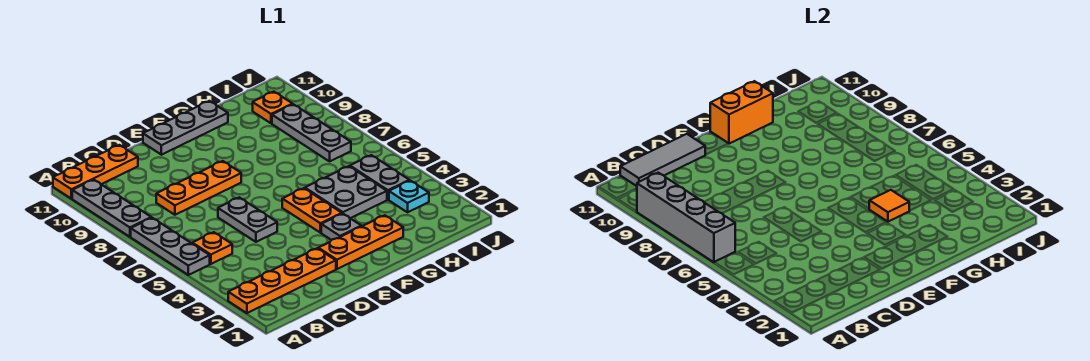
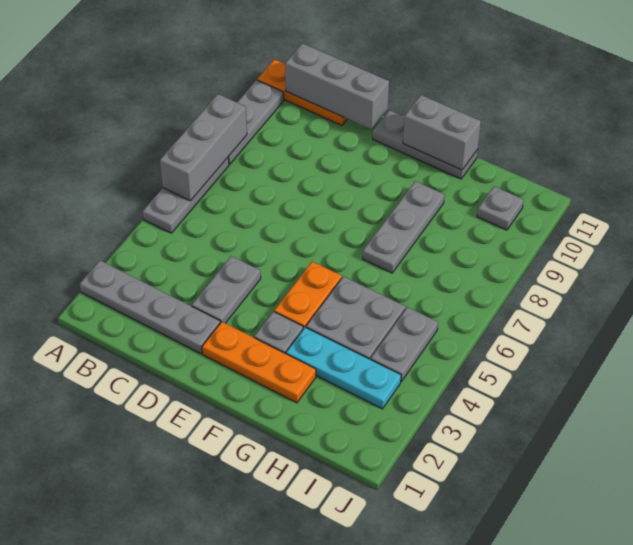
orange plate A2:D2 level 1 -> grey plate A2:D2 level 1
grey brick A6:A9 level 2 -> grey brick A6:A8 level 2
orange plate B5 level 1 -> none
grey tile B11:D11 level 2 -> grey brick B11:D11 level 2
orange plate C8:E8 level 1 -> none
grey plate D5:D6 level 1 -> grey plate D3:D4 level 1
orange brick F11:G11 level 2 -> grey brick F11:G11 level 2
orange tile G4 level 2 -> none
cyan plate I3 level 1 -> cyan plate G3:I3 level 1
grey plate I7:I9 level 1 -> grey plate G7:G9 level 1
orange plate I10 level 1 -> grey plate I10 level 1

